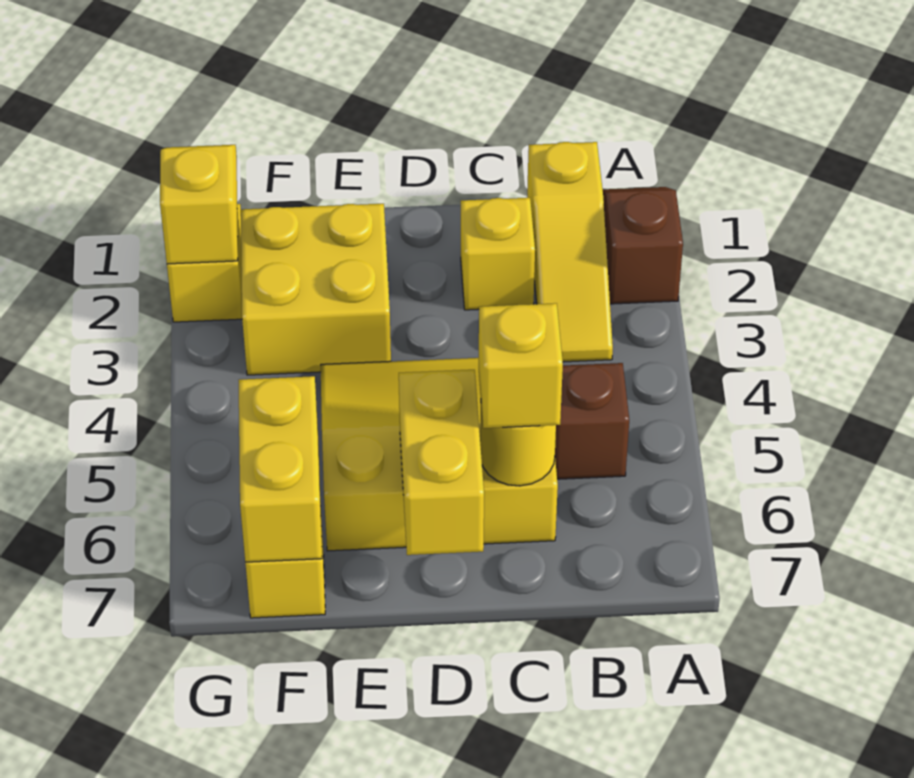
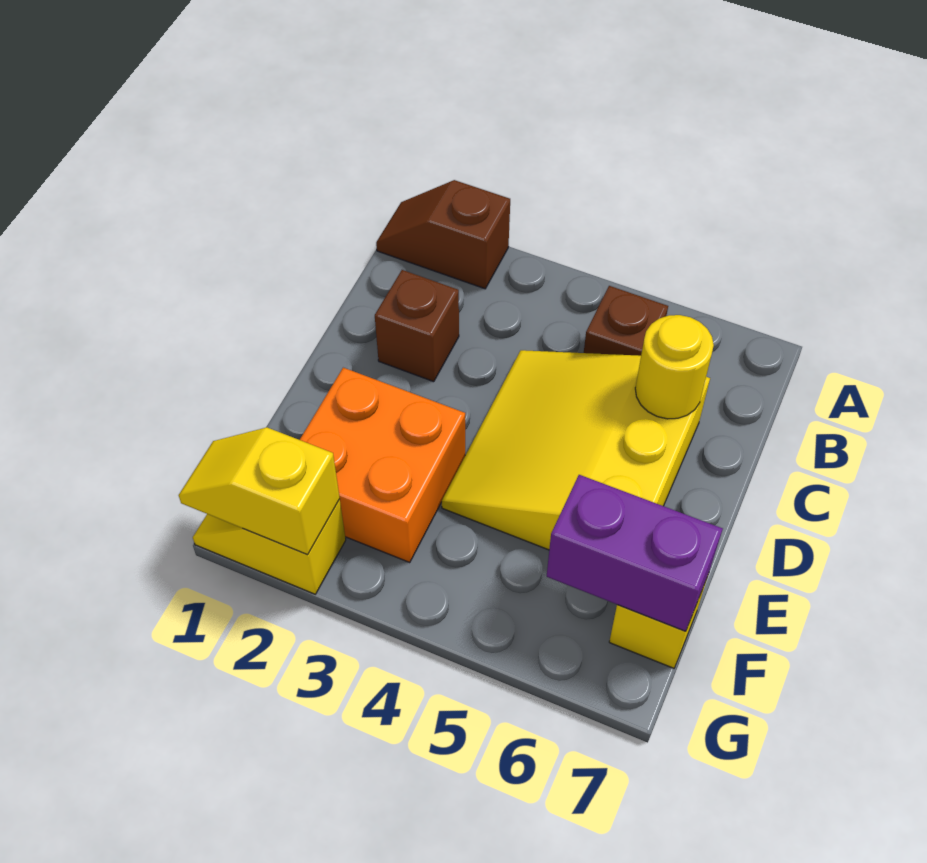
yellow slope B1:B3 level 1 top 1 -> none
yellow brick C2 level 1 -> brown brick C2 level 1
yellow brick C6 level 3 -> none
yellow brick D6:D7 level 2 -> none
yellow brick E2:F3 level 1 -> orange brick E2:F3 level 1
yellow brick F6:F7 level 2 -> purple brick F6:F7 level 2

